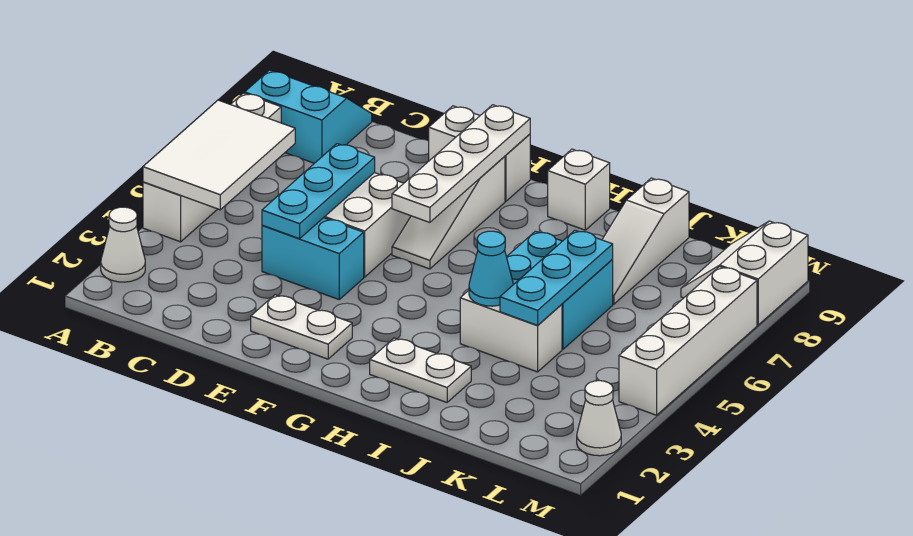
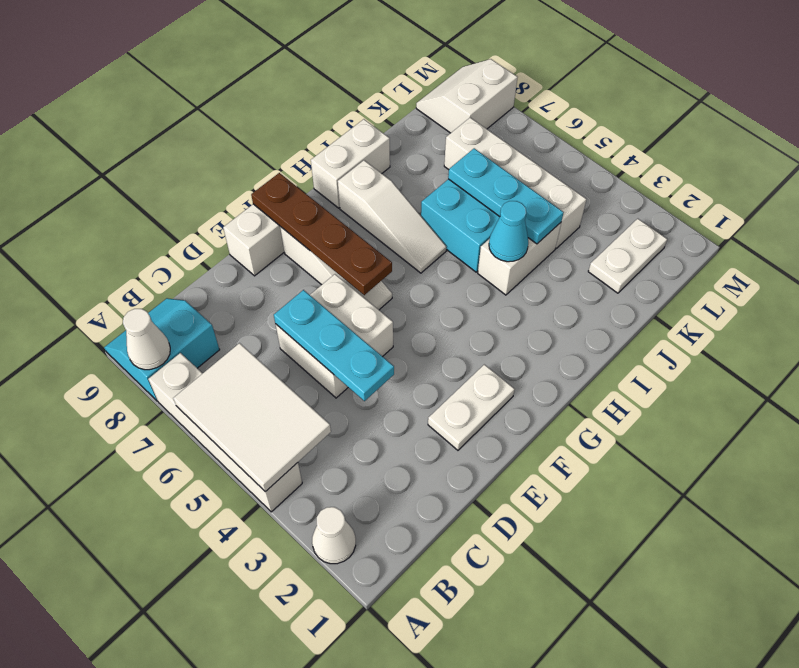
cyan brick D4:E4 level 1 -> none
white plate F6:F9 level 2 -> brown plate F6:F9 level 2
white plate H2:I2 level 1 -> white plate K2:L2 level 1
white brick H9 level 1 -> white brick H9:I9 level 1
white slope J7:J9 level 1 top 9 -> white slope H6:H8 level 1 top 8
white slope L8:M9 level 1 top M -> white slope L8:M9 level 1 top 8
white cone M2 level 1 -> white cone A8 level 2
white brick M4:M7 level 1 -> white brick K4:K7 level 1

